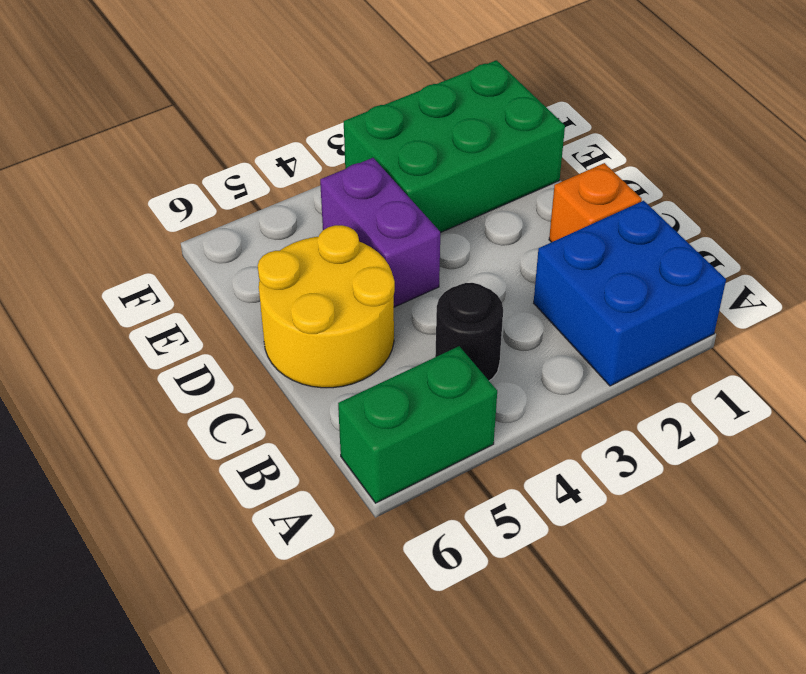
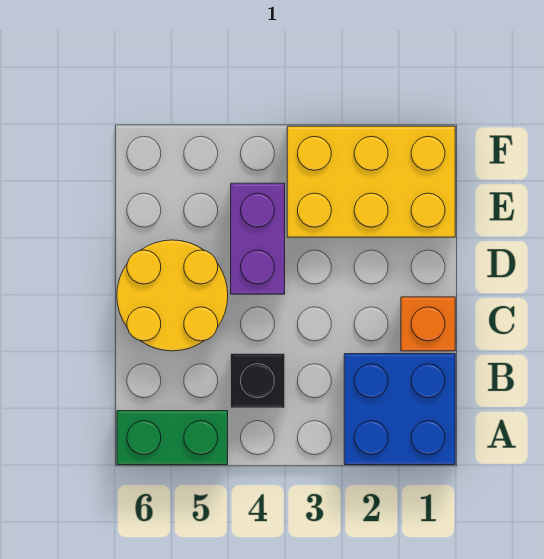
black round brick B4 level 1 -> black brick B4 level 1
green brick E1:F3 level 1 -> yellow brick E1:F3 level 1

